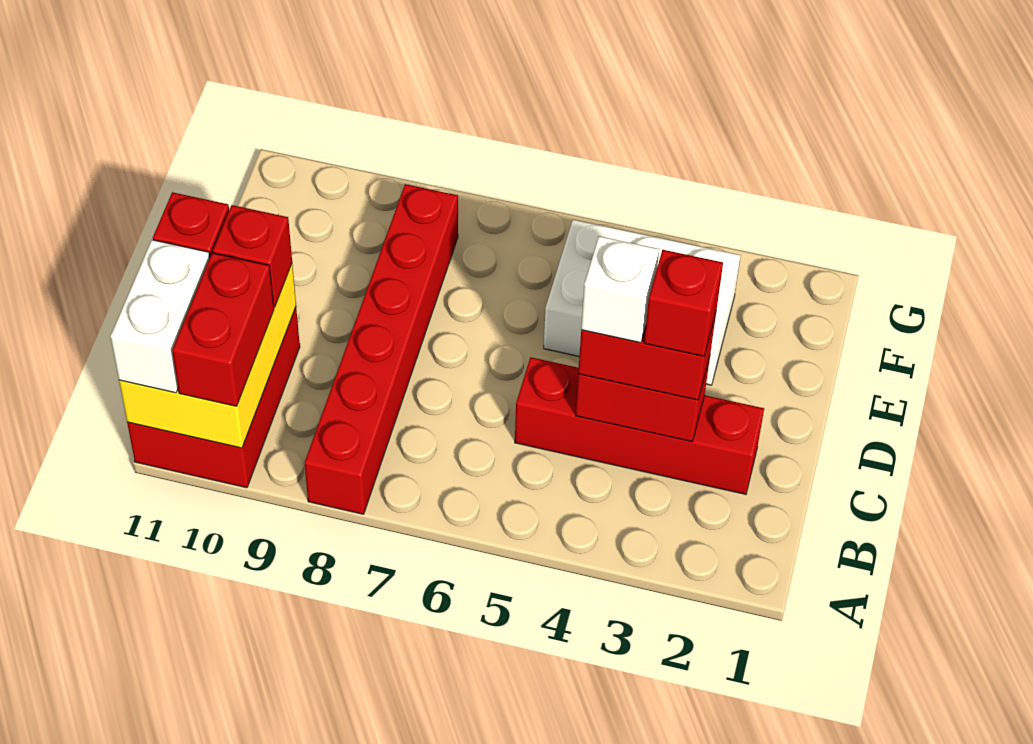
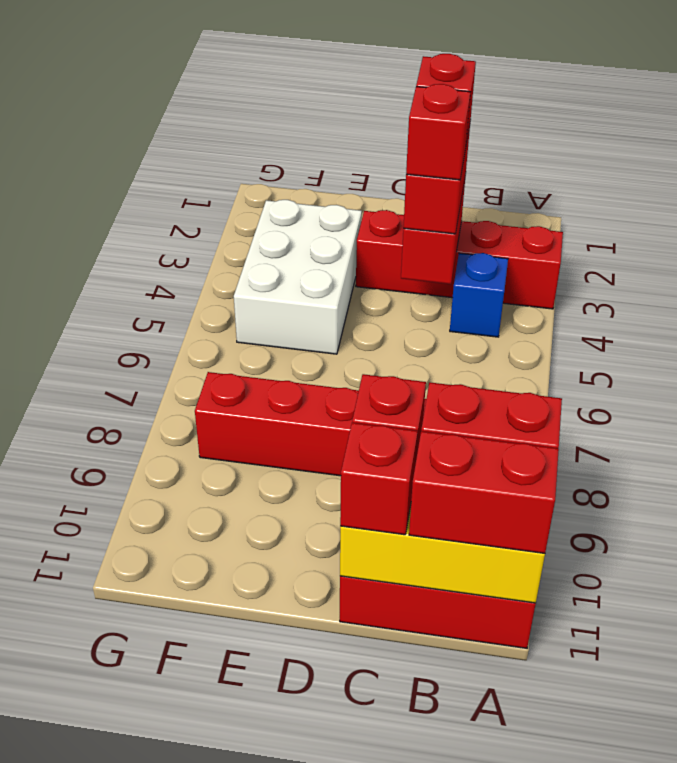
white brick A11:B11 level 3 -> red brick A11:B11 level 3
none -> blue brick B4 level 1
red brick C2:C5 level 1 -> red brick A3:D3 level 1
white brick C4 level 4 -> red brick C4 level 4

